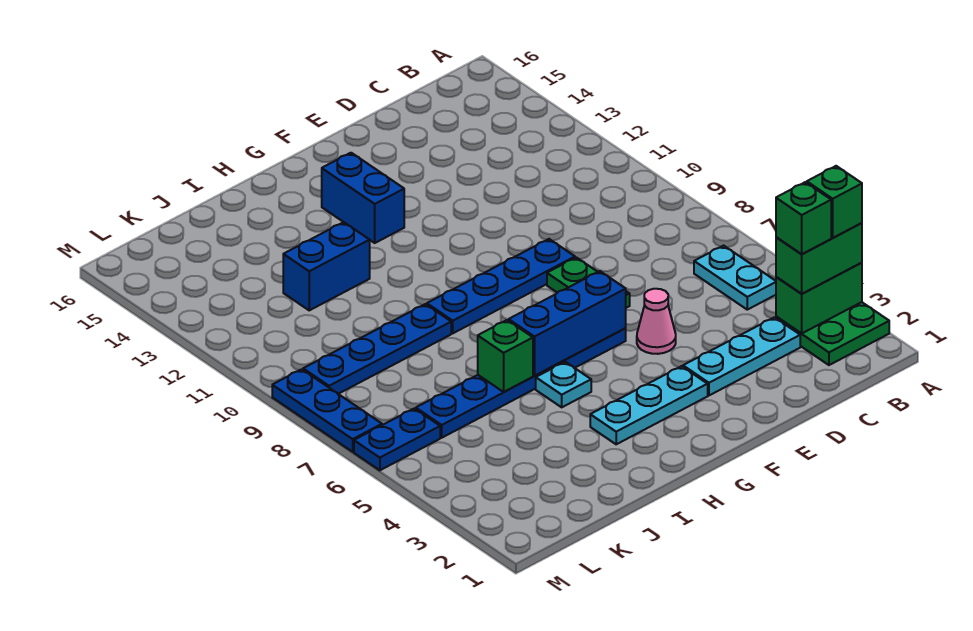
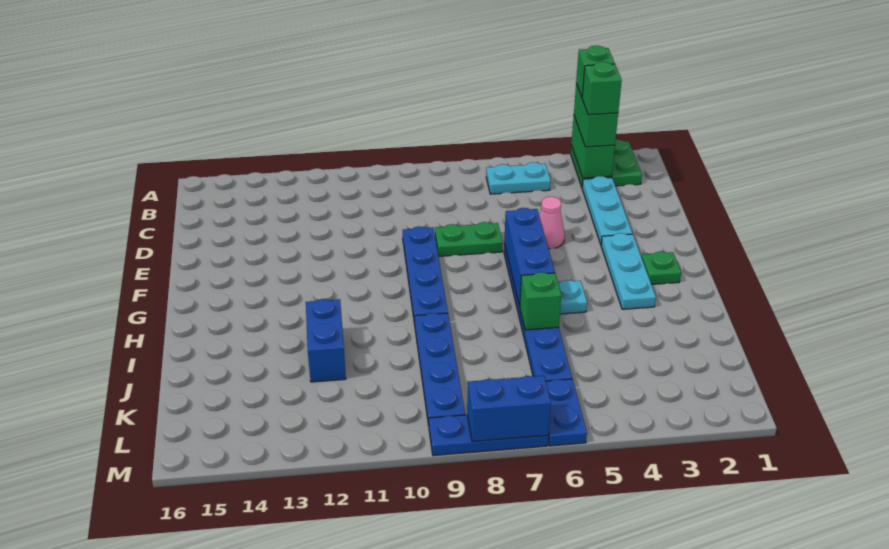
none -> green plate G2 level 1
blue brick G13:G14 level 1 -> blue brick M7:M8 level 2

